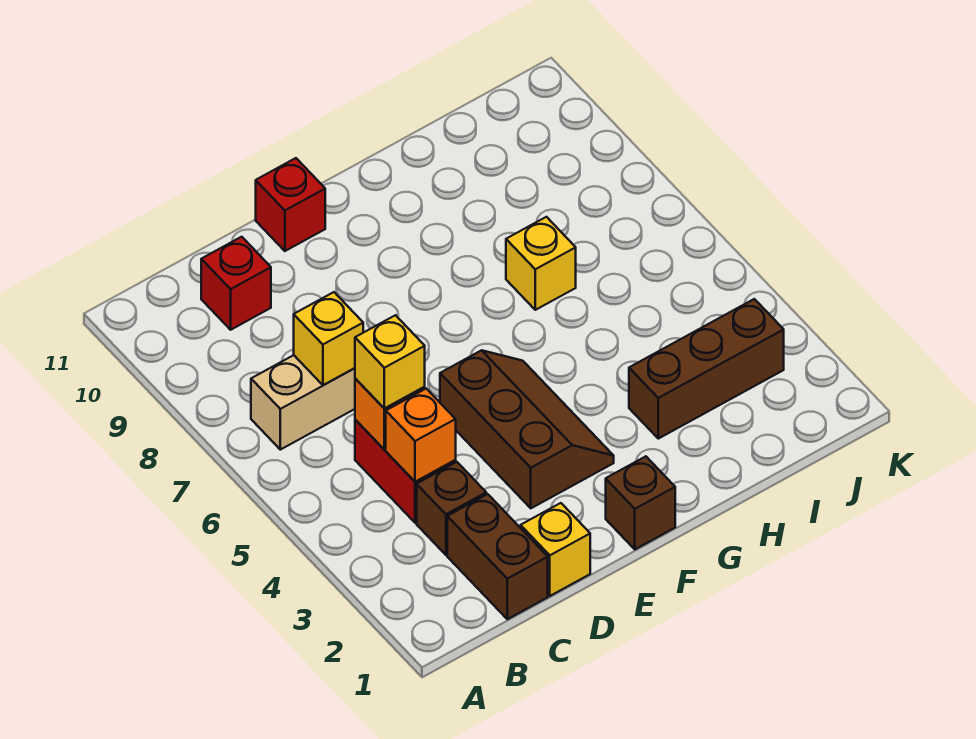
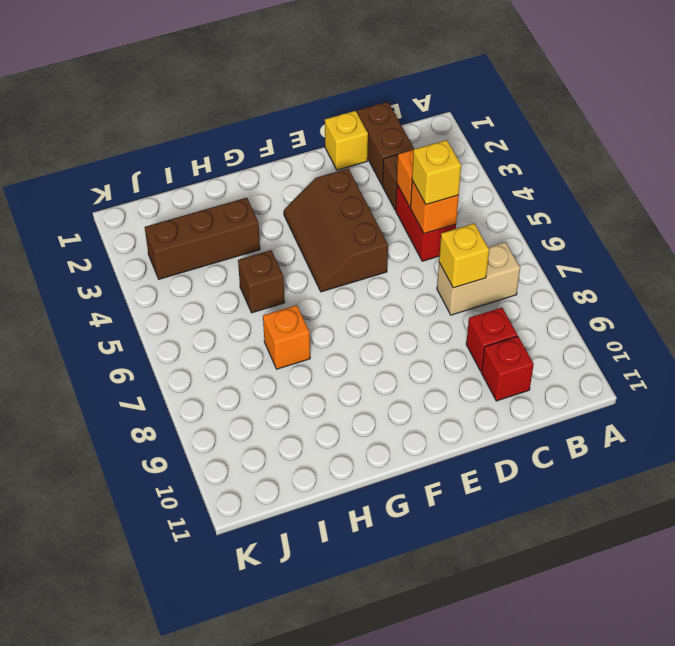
red brick E11 level 1 -> red brick C9 level 1
brown brick F1 level 1 -> brown brick H5 level 1
yellow brick H7 level 1 -> orange brick H7 level 1

